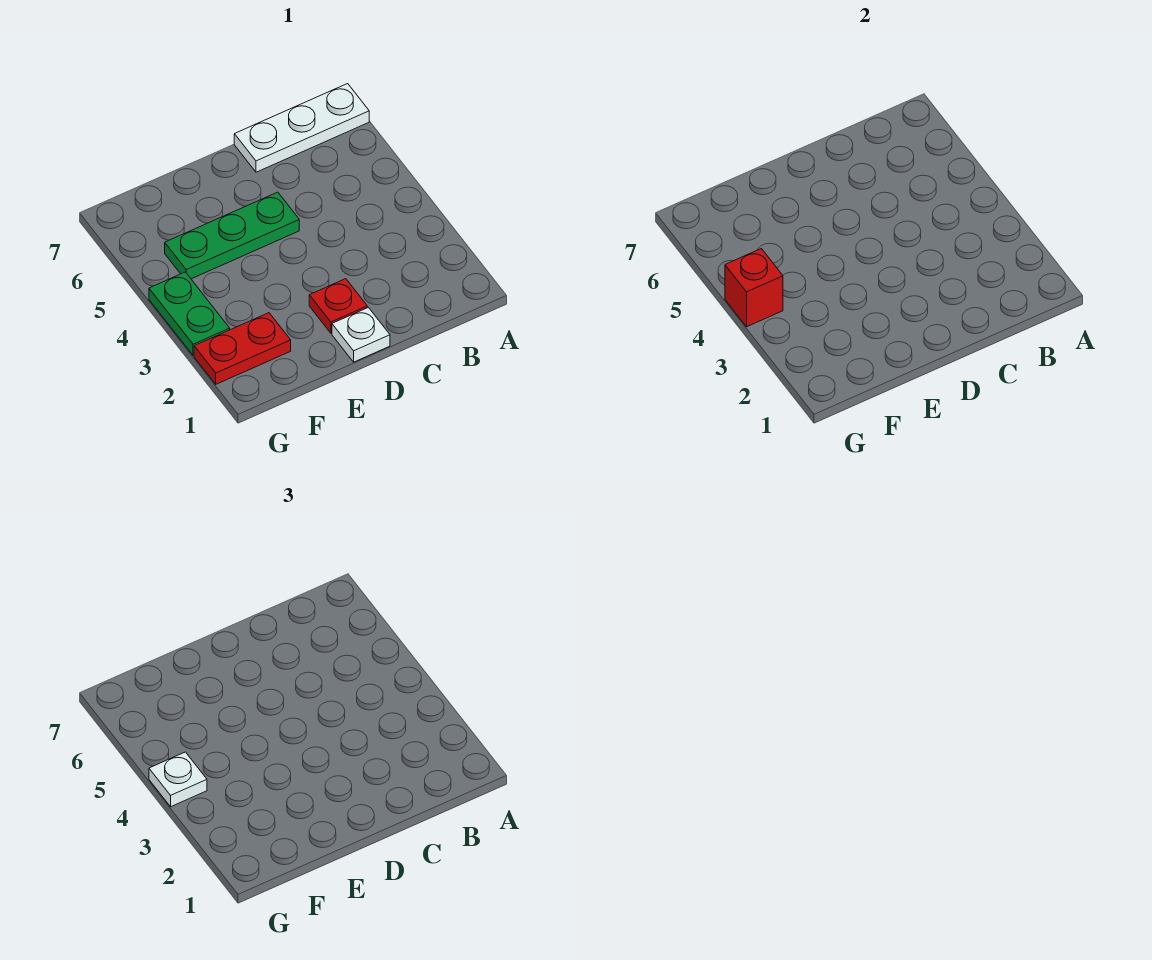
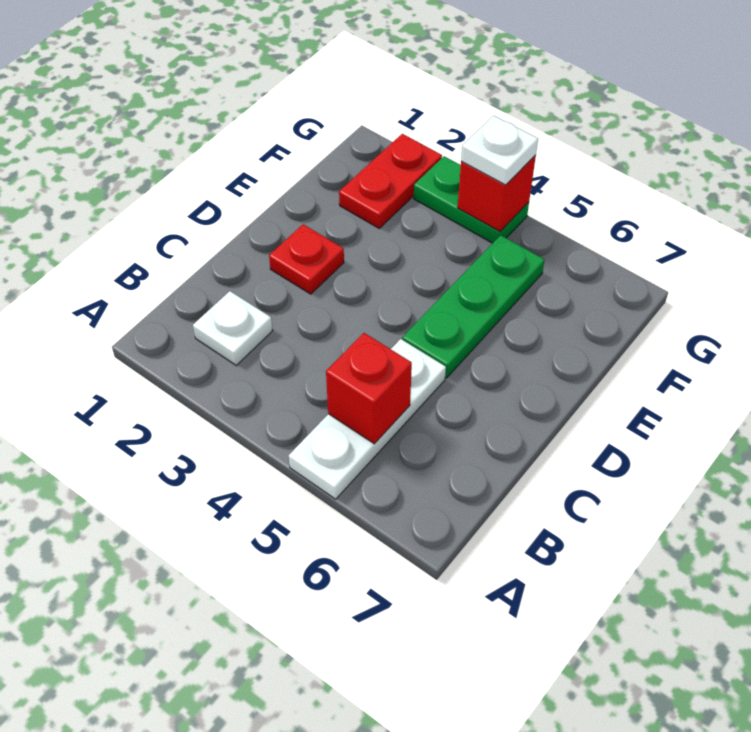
white plate A7:C7 level 1 -> white plate A5:C5 level 1
none -> red brick B5 level 2
white plate D1 level 1 -> white plate B2 level 1

